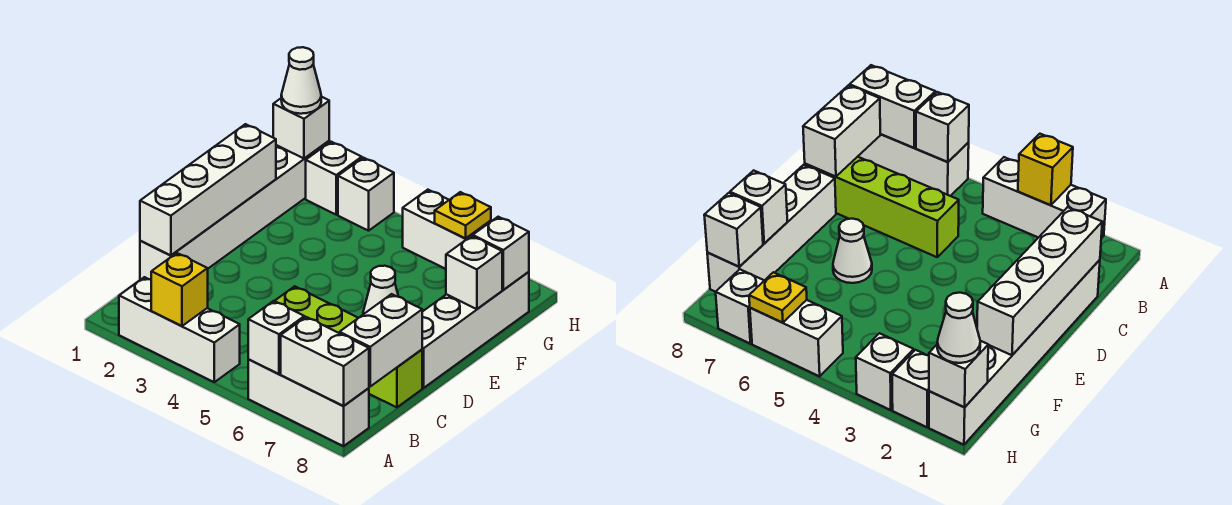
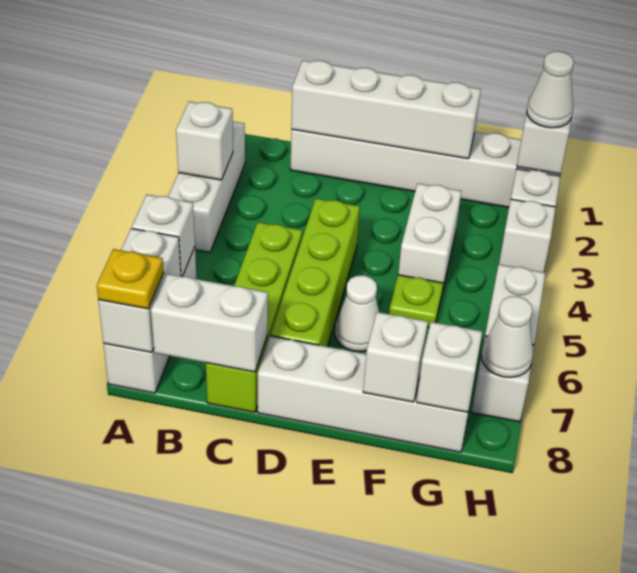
yellow brick A3 level 2 -> white brick A3 level 2
none -> lime brick D4:D7 level 1
none -> white brick F3:F4 level 1
none -> lime plate F5 level 1
yellow plate H6 level 2 -> yellow plate A8 level 3
none -> white cone H7 level 2

